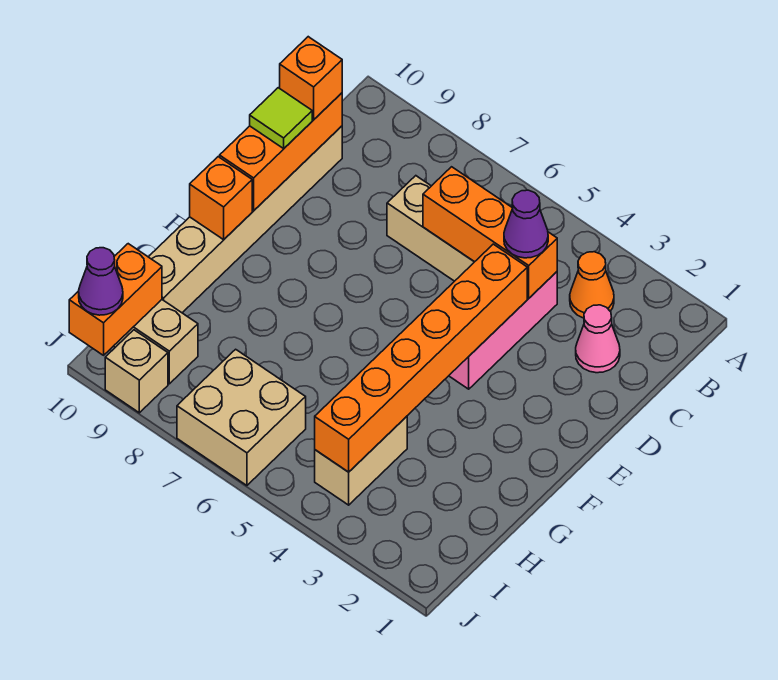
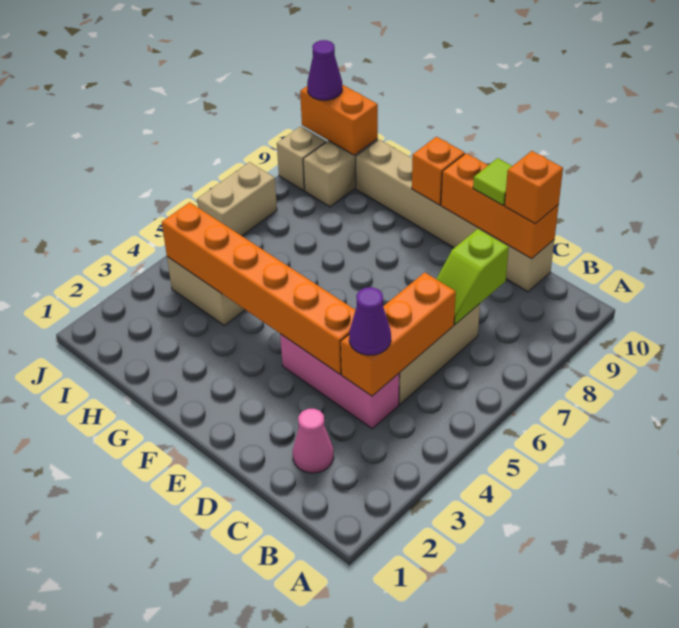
orange cone B3 level 1 -> none
none -> lime slope C7:C8 level 2 top 8
tan brick I6:J7 level 1 -> tan brick J6:J7 level 1

